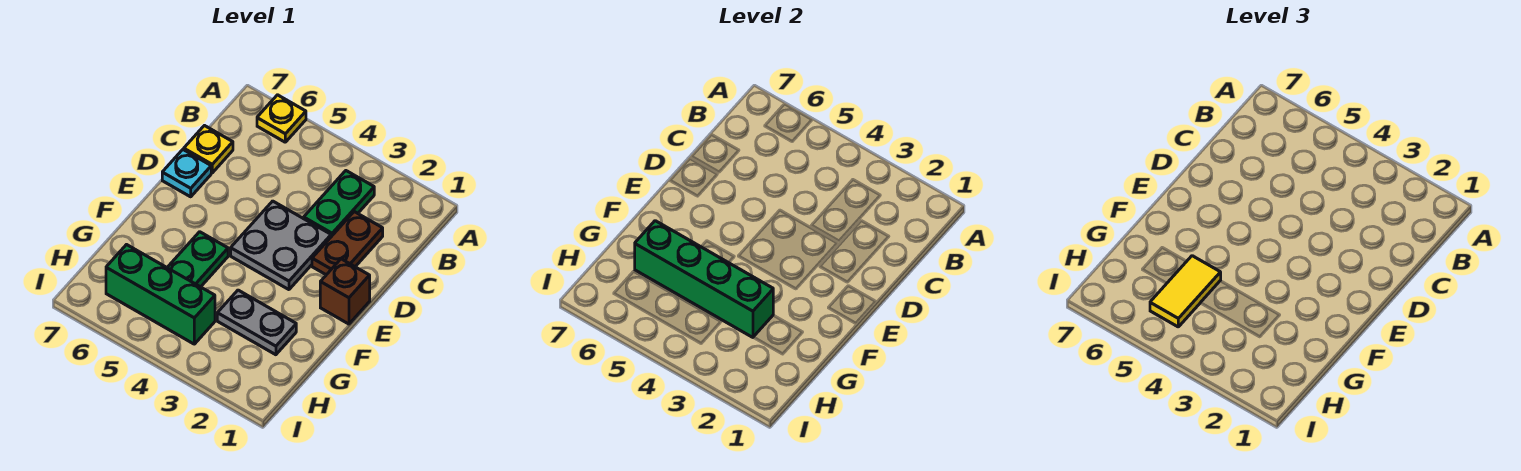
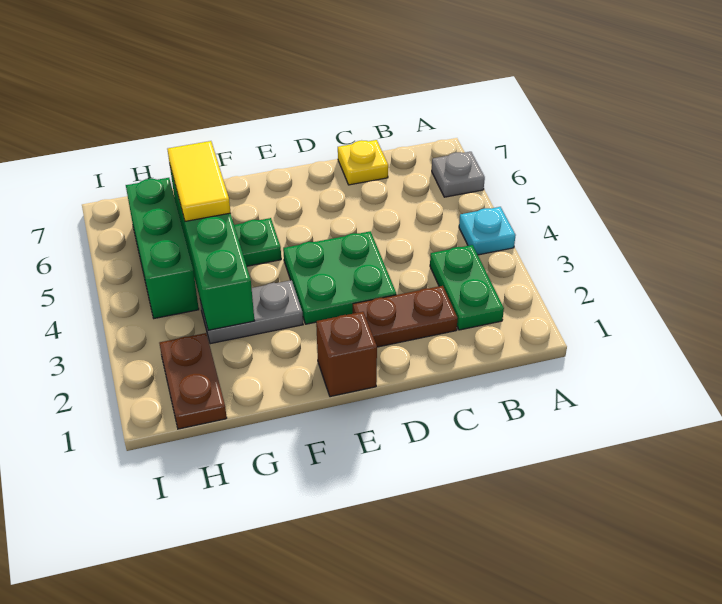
yellow plate A6 level 1 -> grey plate A6 level 1
green plate B3:C3 level 1 -> green plate B2:B3 level 1
grey plate D3:E4 level 1 -> green plate D3:E4 level 1
cyan plate D7 level 1 -> cyan plate A4 level 1
grey plate G2:G3 level 1 -> grey plate F3:G3 level 1
yellow tile G5:H5 level 3 -> yellow tile G5:G6 level 3
none -> brown plate H1:H2 level 1

